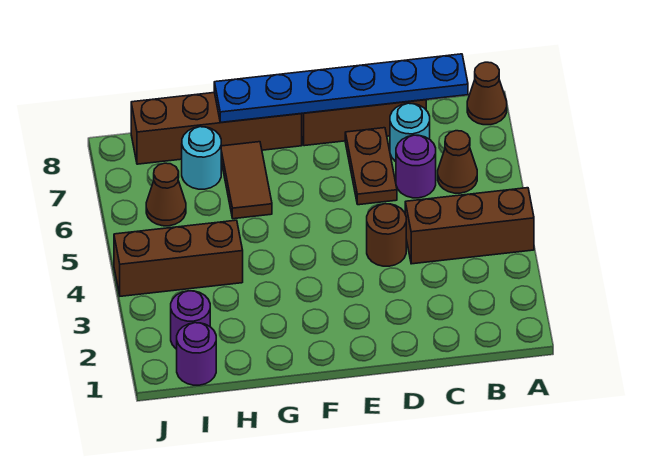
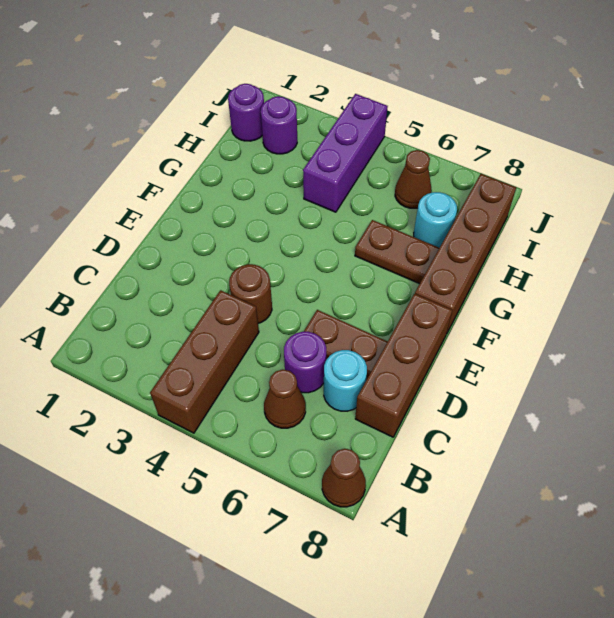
blue plate B8:G8 level 2 -> none
brown tile G6:G7 level 1 -> brown plate G6:G7 level 1
brown brick H4:J4 level 1 -> purple brick H4:J4 level 1

